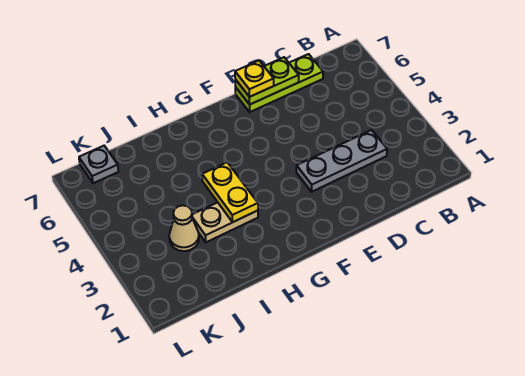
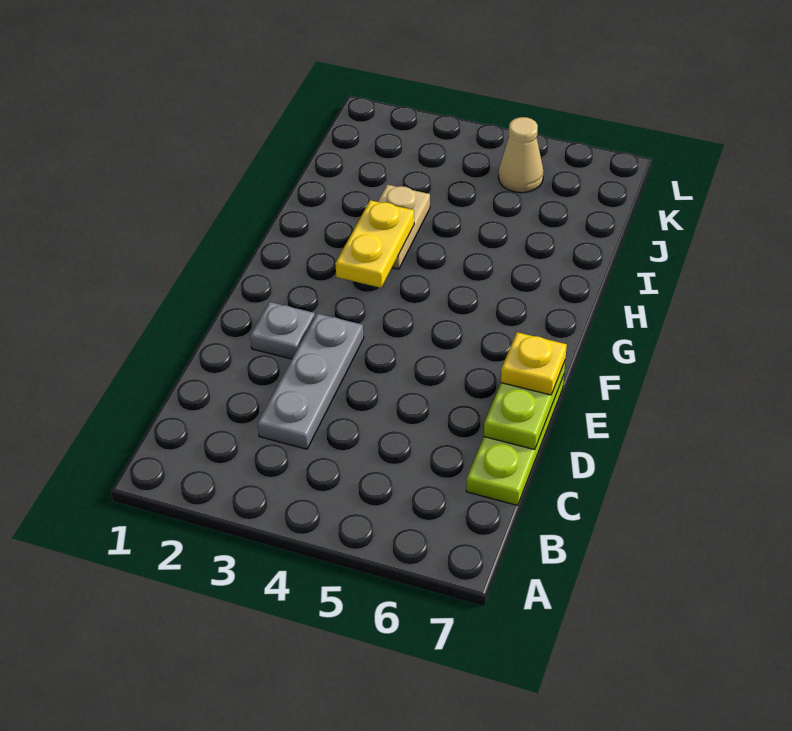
yellow plate H3:H4 level 2 -> yellow plate G3:H3 level 2
tan cone J3 level 1 -> tan cone K5 level 1
grey plate K7 level 1 -> grey plate E2 level 1

